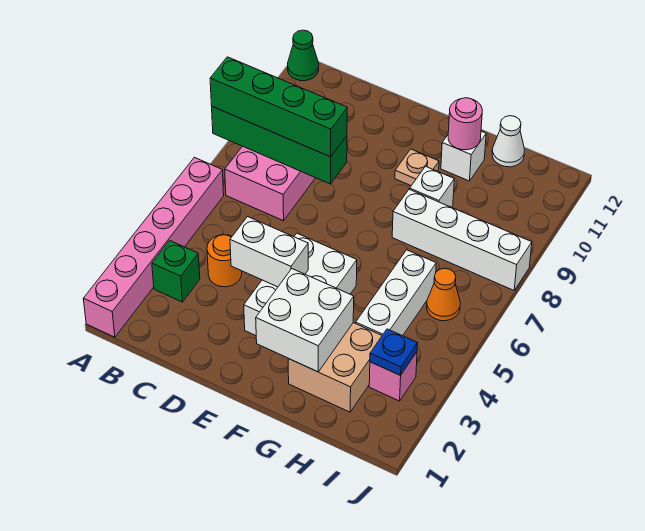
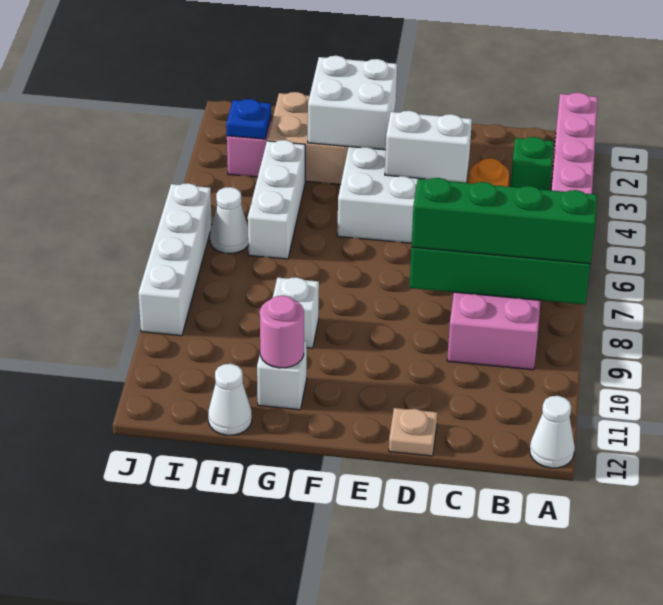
green cone A12 level 1 -> white cone A12 level 1
tan plate F10 level 1 -> tan plate D12 level 1
white brick G8:J8 level 1 -> white brick J6:J9 level 1
orange cone I6 level 1 -> white cone I6 level 1

